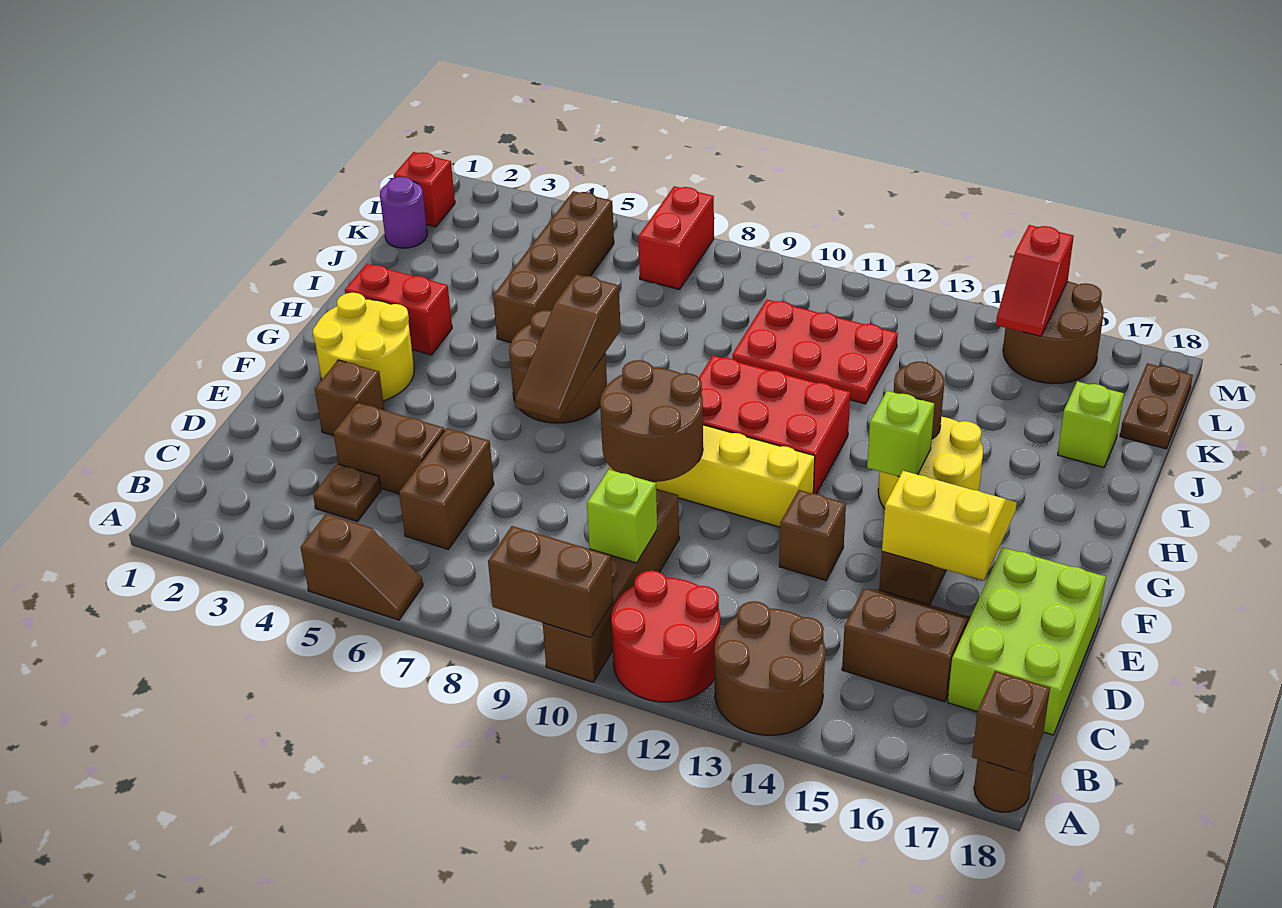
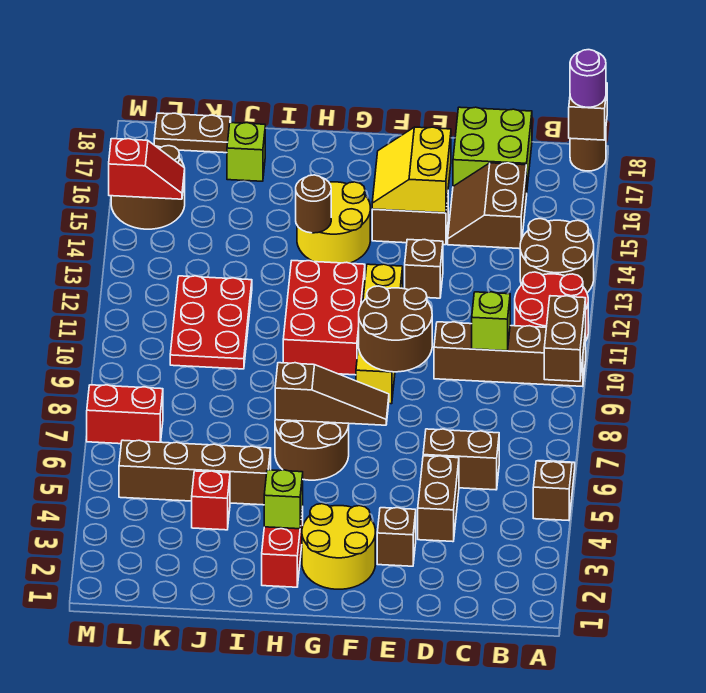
brown plate C4 level 1 -> none
lime brick C17:E18 level 1 -> lime brick C17:D18 level 1
lime brick G14 level 2 -> lime brick H3 level 2
purple round brick K1 level 1 -> purple round brick A18 level 3
red brick L1 level 1 -> red brick J4 level 1

